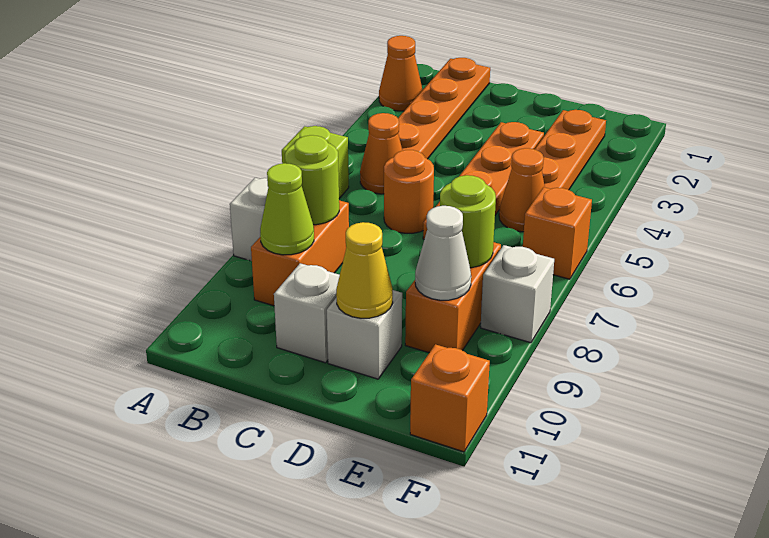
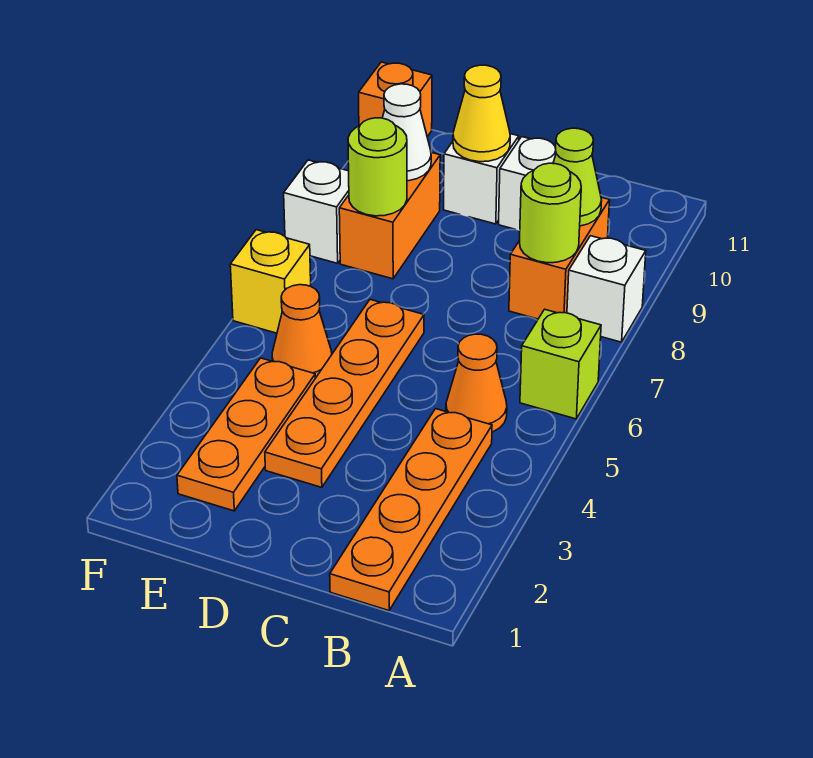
orange cone A2 level 1 -> none
orange round brick C6 level 1 -> none
orange brick F6 level 1 -> yellow brick F6 level 1

